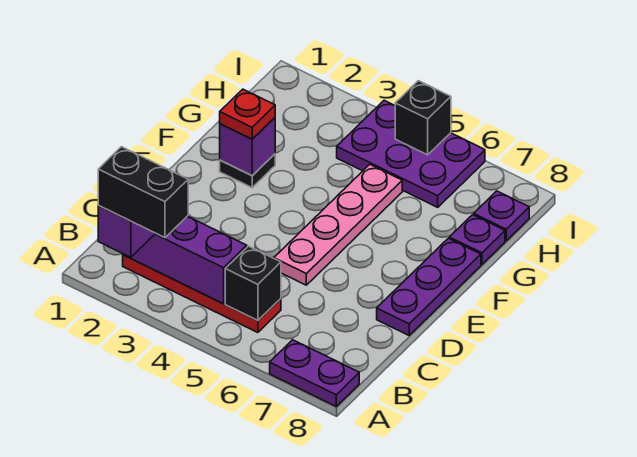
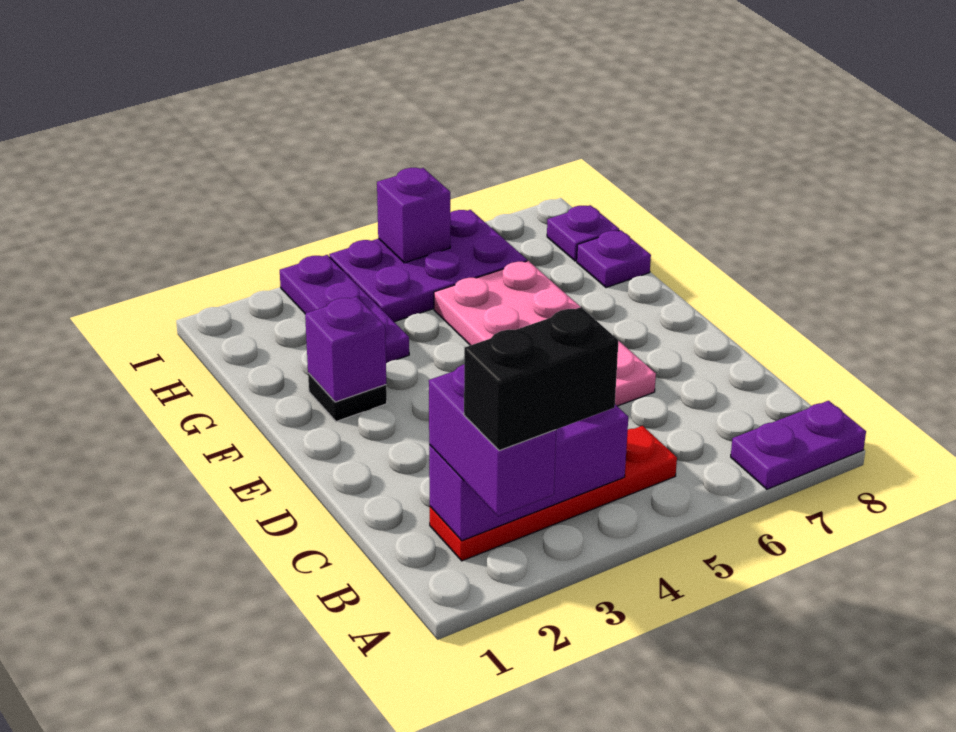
black brick B5 level 2 -> none
pink plate D5:G5 level 1 -> pink plate D5:G6 level 1
purple plate D8:F8 level 1 -> purple plate G3:I3 level 1
red plate F2 level 3 -> none
black brick I5 level 2 -> purple brick I5 level 2

